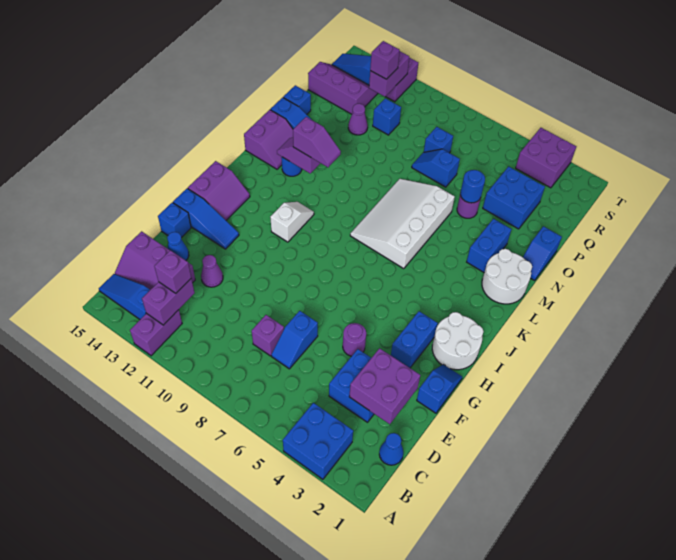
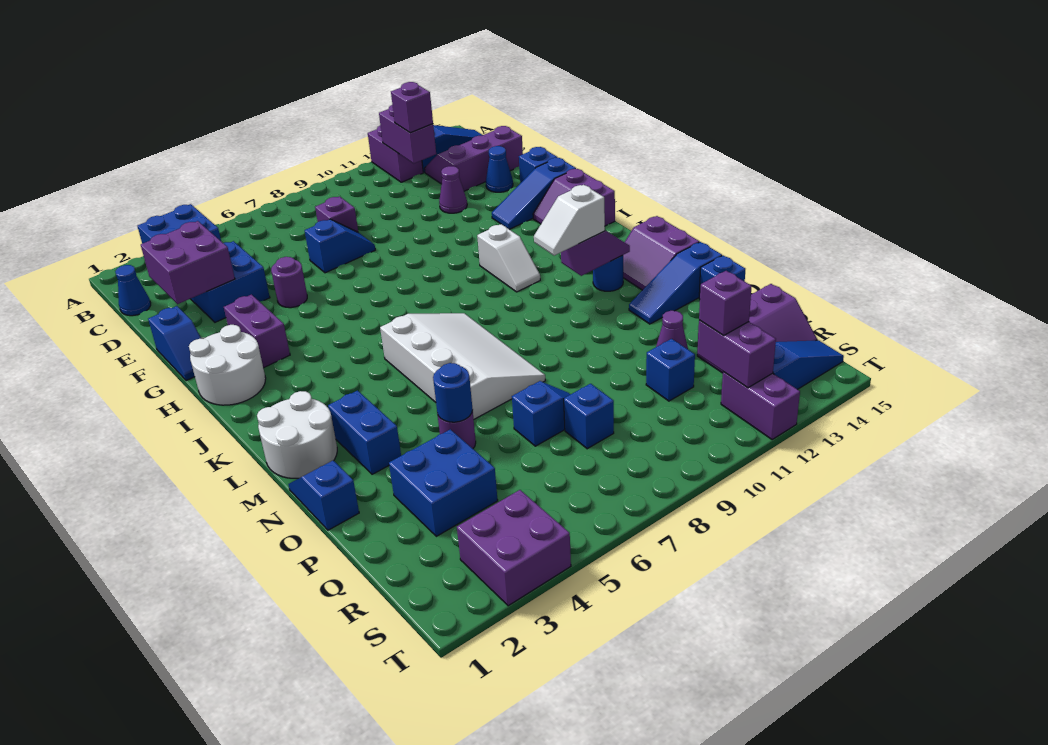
blue slope D7:E7 level 1 top E -> blue slope E7:E8 level 1 top 7
blue brick G3:H3 level 1 -> purple brick G3:H3 level 1
purple slope L11:L12 level 3 top 12 -> white slope L11:L12 level 3 top 12

